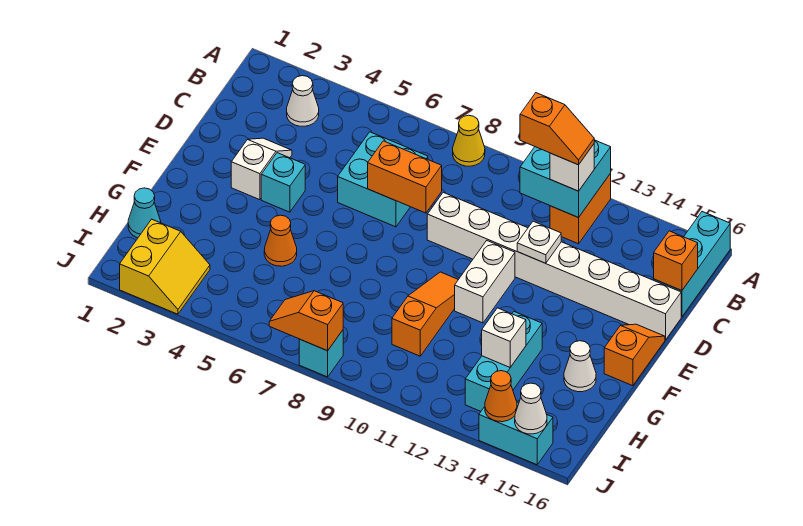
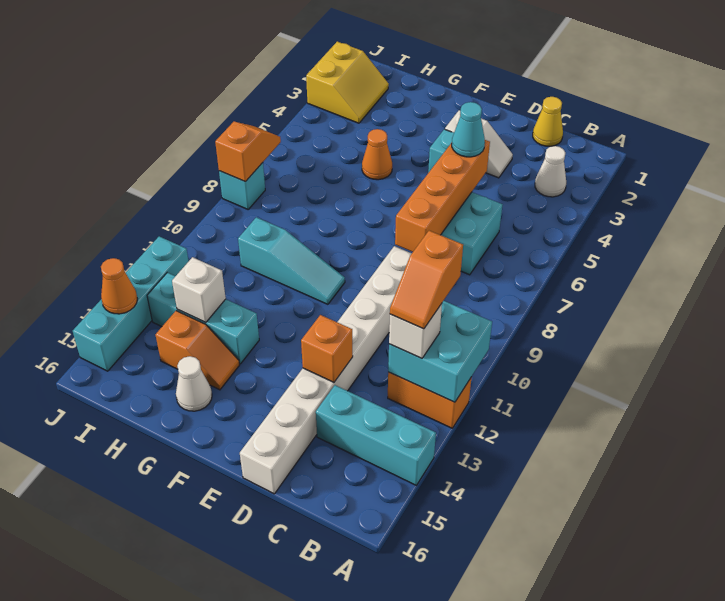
yellow cone A8 level 1 -> yellow cone C1 level 1
cyan brick A16:C16 level 1 -> cyan brick A14:C14 level 1
orange brick C16 level 2 -> orange brick D13 level 2
orange brick D7:D8 level 2 -> orange brick D5:D8 level 2
white plate D12 level 2 -> none
white brick E11:F11 level 1 -> none
orange slope E16:F16 level 1 top F -> orange slope G14:H14 level 1 top H
orange slope F10:H10 level 1 top H -> cyan slope F10:H10 level 1 top H
cyan cone H1 level 1 -> cyan cone D5 level 3
yellow slope I2:J3 level 1 top 2 -> yellow slope I2:J3 level 1 top J
cyan brick J14:J15 level 1 -> cyan brick J12:J15 level 1
white cone J15 level 2 -> none

